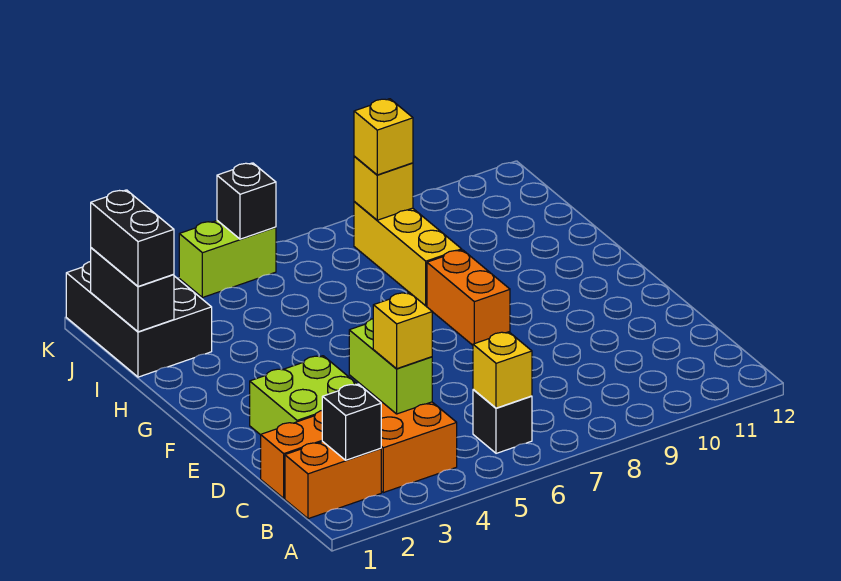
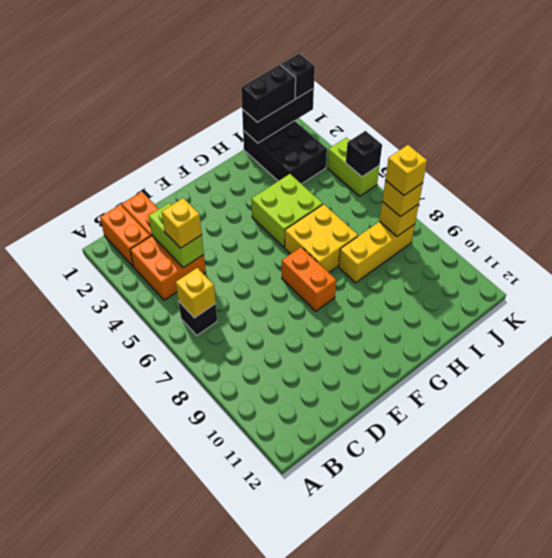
black brick B2 level 2 -> black brick K1 level 3
lime brick C4:D4 level 2 -> lime brick C3:C4 level 2
lime brick D2:E3 level 1 -> lime brick G4:H5 level 1
orange brick F8:G8 level 1 -> orange brick F7:F8 level 1
none -> yellow brick G6:H7 level 1
black brick I1:K2 level 1 -> black brick I1:J3 level 1
black brick I1:J1 level 2 -> black brick I1:K1 level 2
none -> yellow brick J8 level 4

